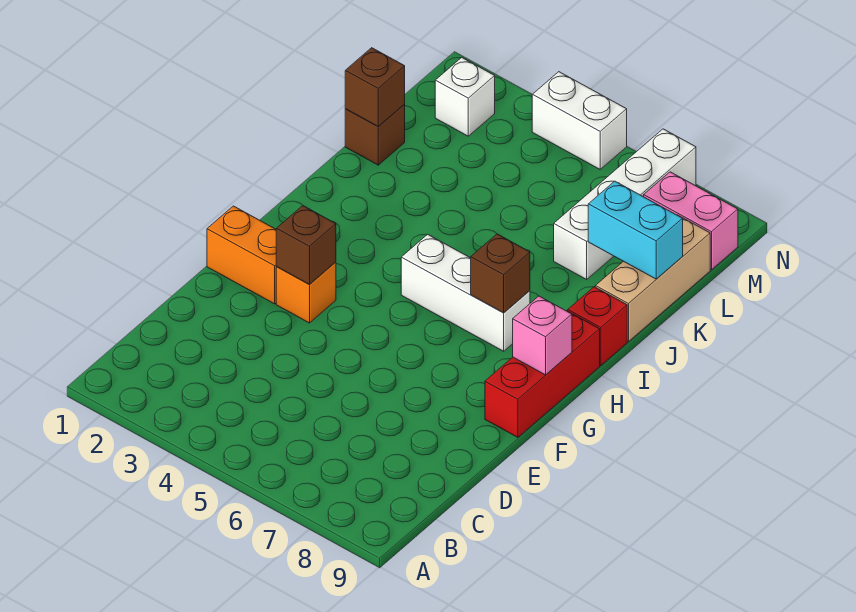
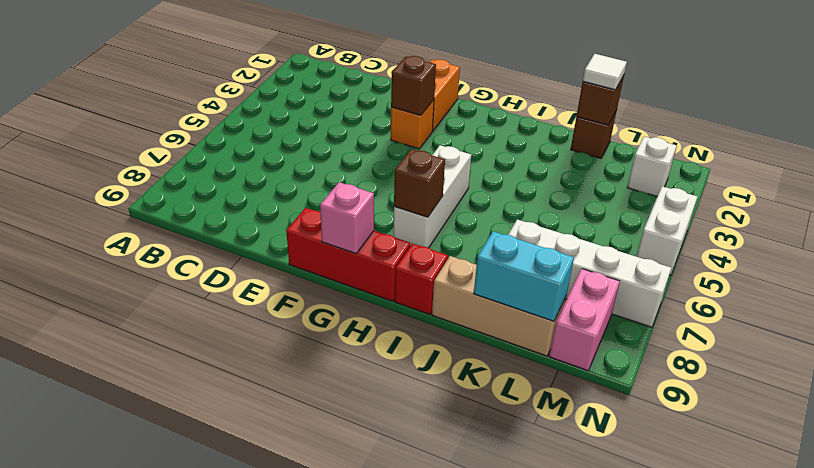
none -> white tile K1 level 3
cyan brick K8:K9 level 2 -> cyan brick K9:L9 level 2

